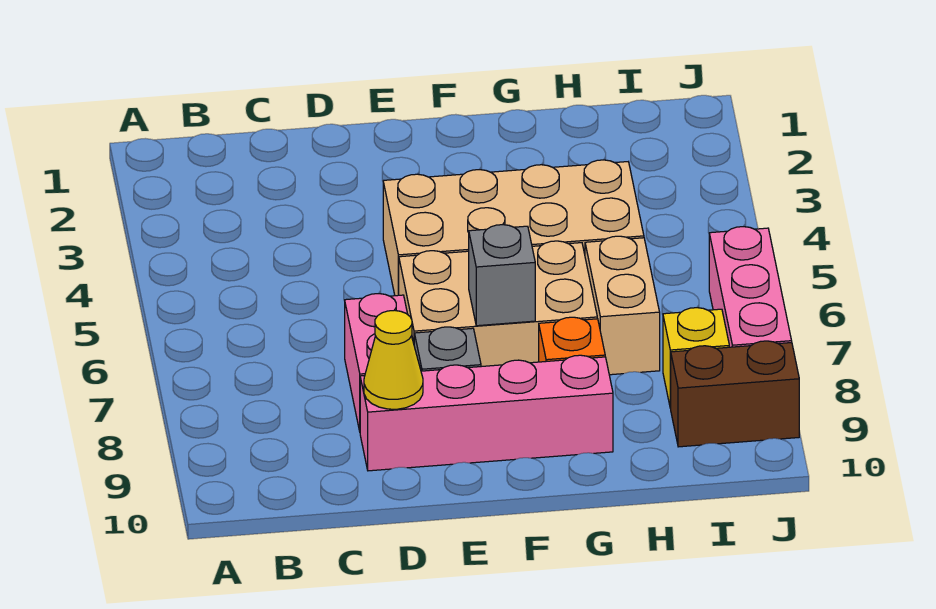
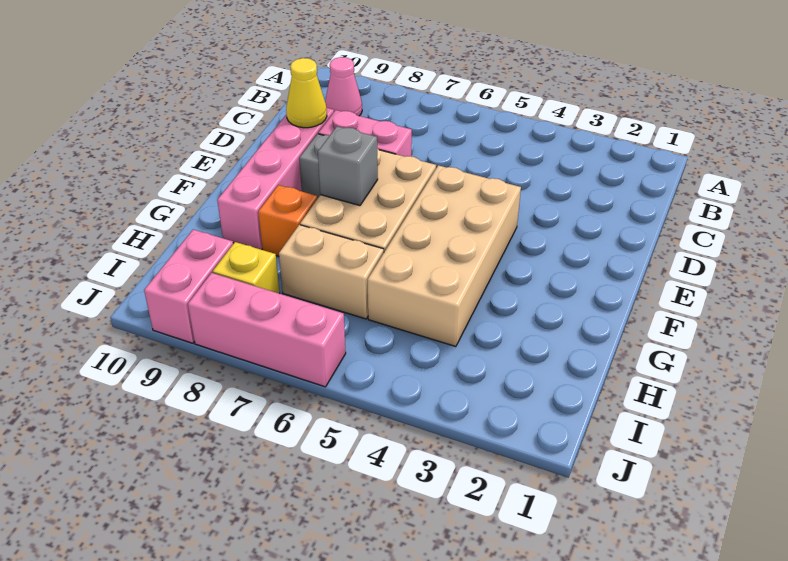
none -> pink cone B9 level 1
brown brick I9:J9 level 1 -> pink brick I9:J9 level 1

